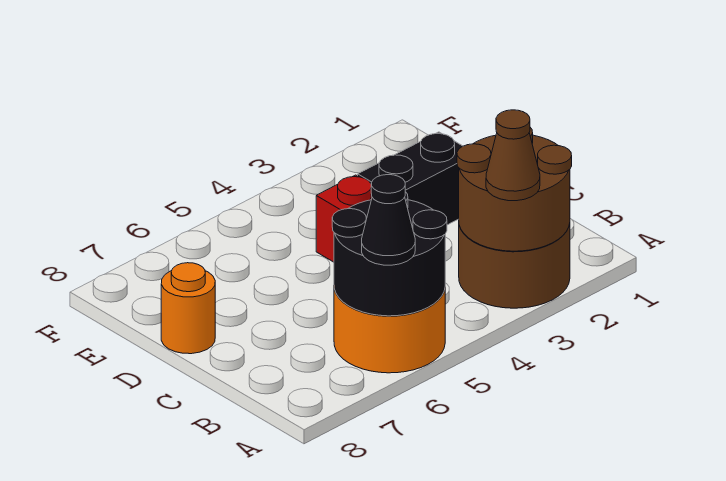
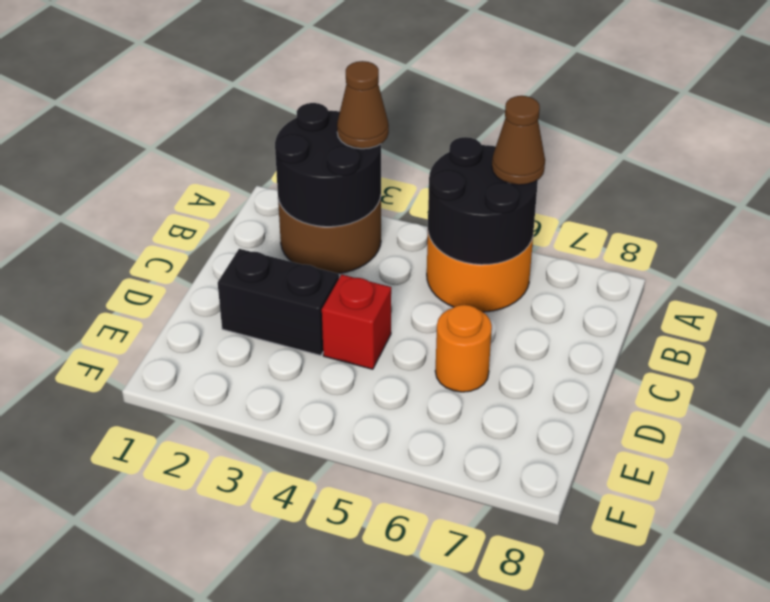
brown round brick A2:B3 level 2 -> black round brick A2:B3 level 2
black cone A6 level 3 -> brown cone A6 level 3
orange round brick D8 level 1 -> orange round brick D6 level 1

